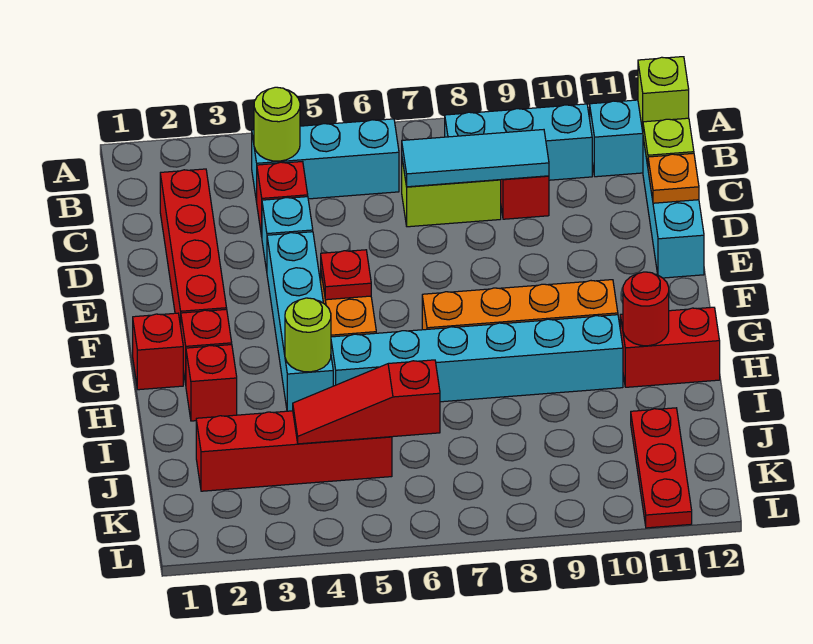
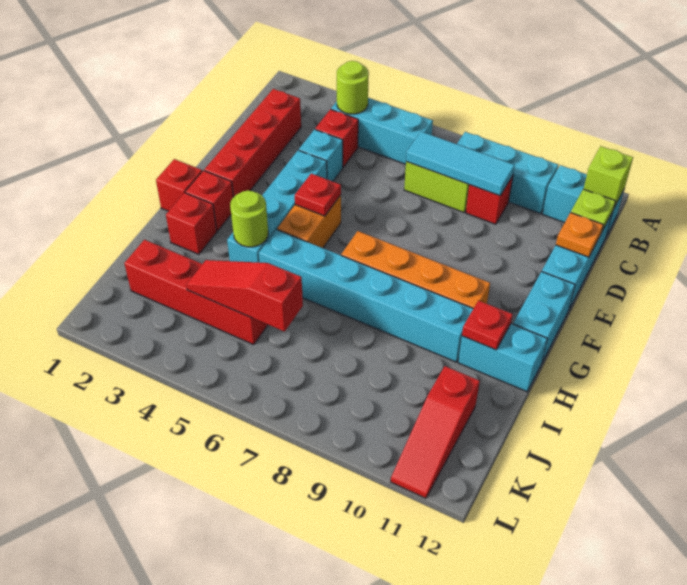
none -> cyan brick F12:G12 level 1
red brick H11:H12 level 1 -> cyan brick H11:H12 level 1
red round brick H11 level 2 -> red plate H11 level 2
red plate J11:L11 level 1 -> red slope J11:L11 level 1 top J

